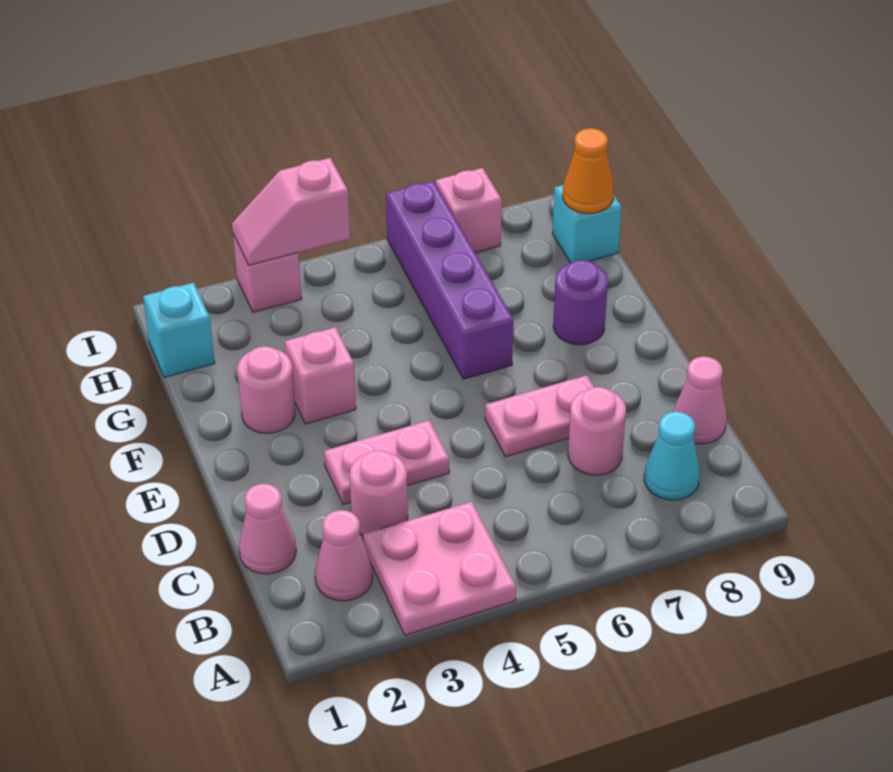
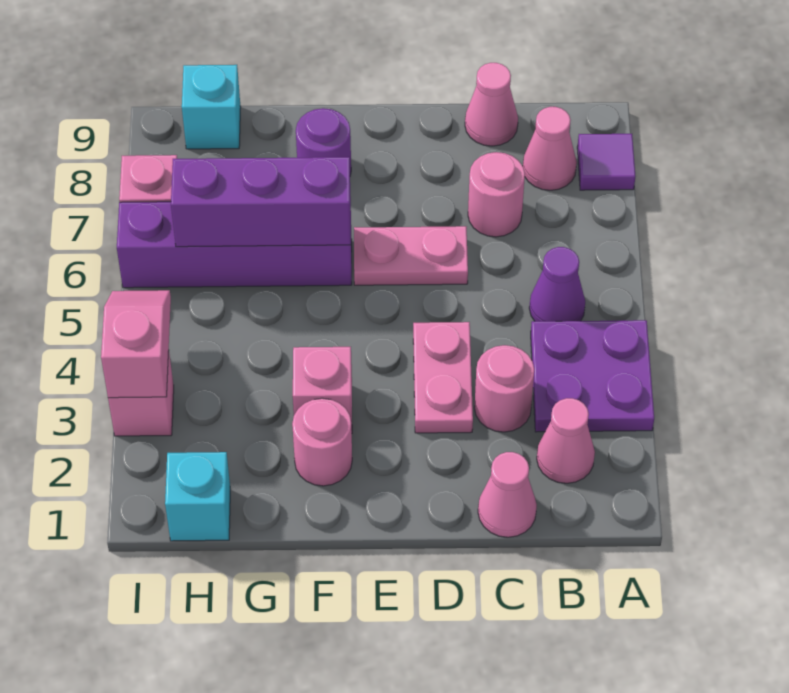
pink plate A3:B4 level 1 -> purple plate A3:B4 level 1
none -> purple tile A8 level 1
none -> purple cone B5 level 1
cyan cone B8 level 1 -> pink cone B8 level 1
pink plate D6:D7 level 1 -> pink plate D6:E6 level 1
none -> purple brick F6:H6 level 2
orange cone H9 level 2 -> none
pink slope I3:I4 level 2 top 4 -> pink slope I3:I4 level 2 top 3

